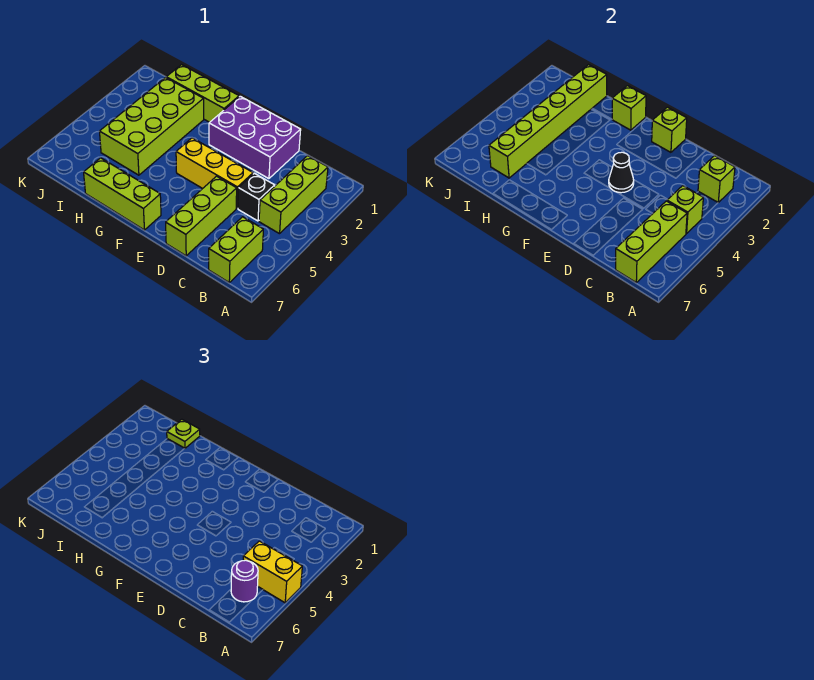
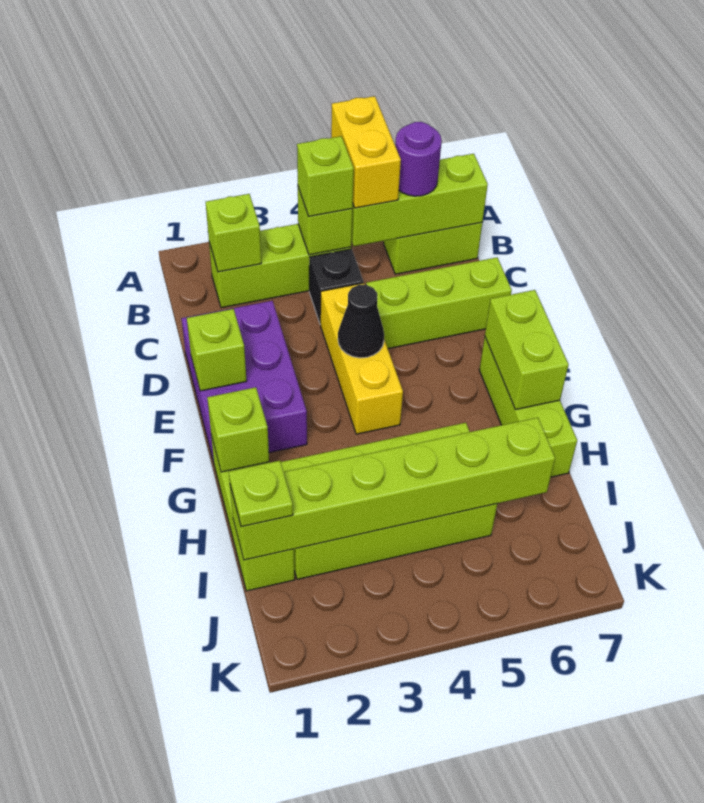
none -> lime brick B4 level 3
none -> lime brick F7:G7 level 2

